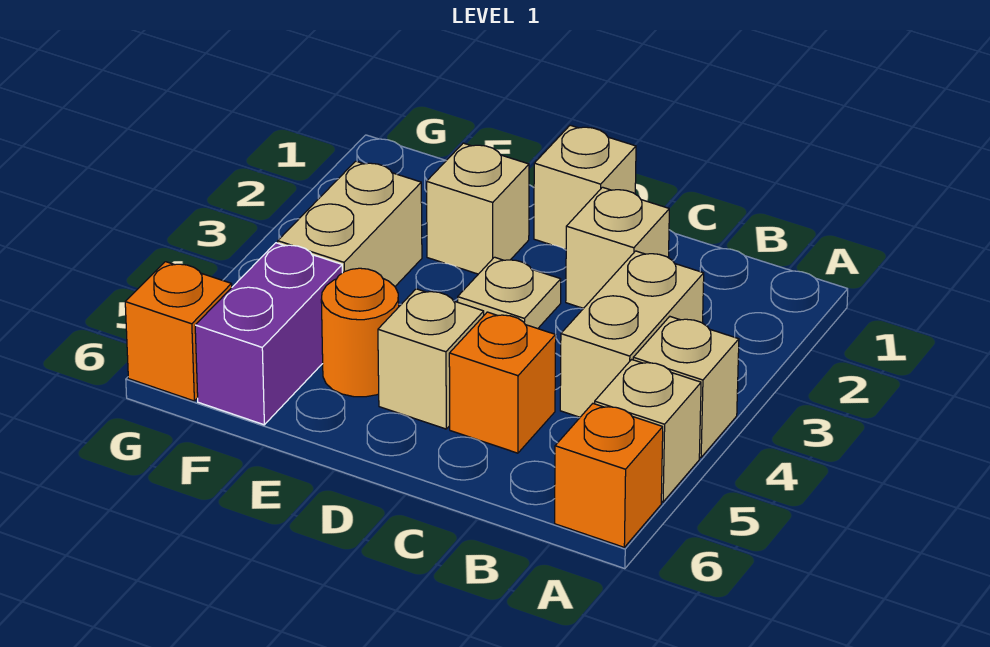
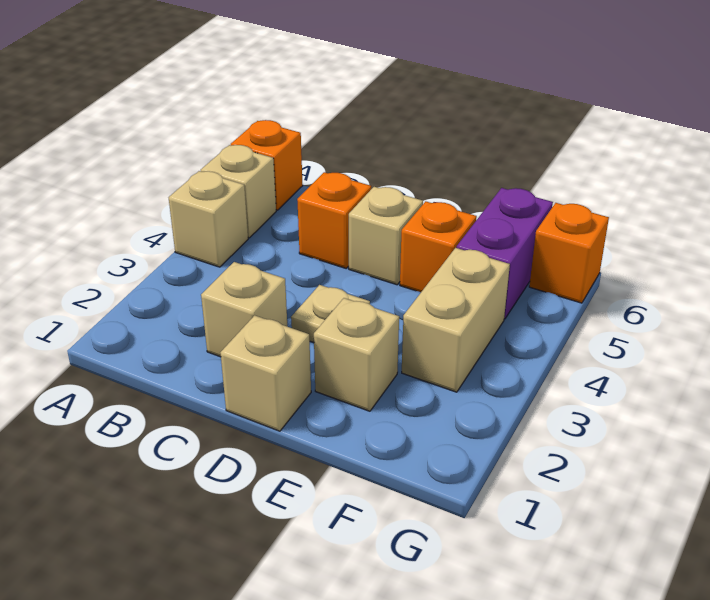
tan brick B3:B4 level 1 -> none
orange round brick E5 level 1 -> orange brick E5 level 1

